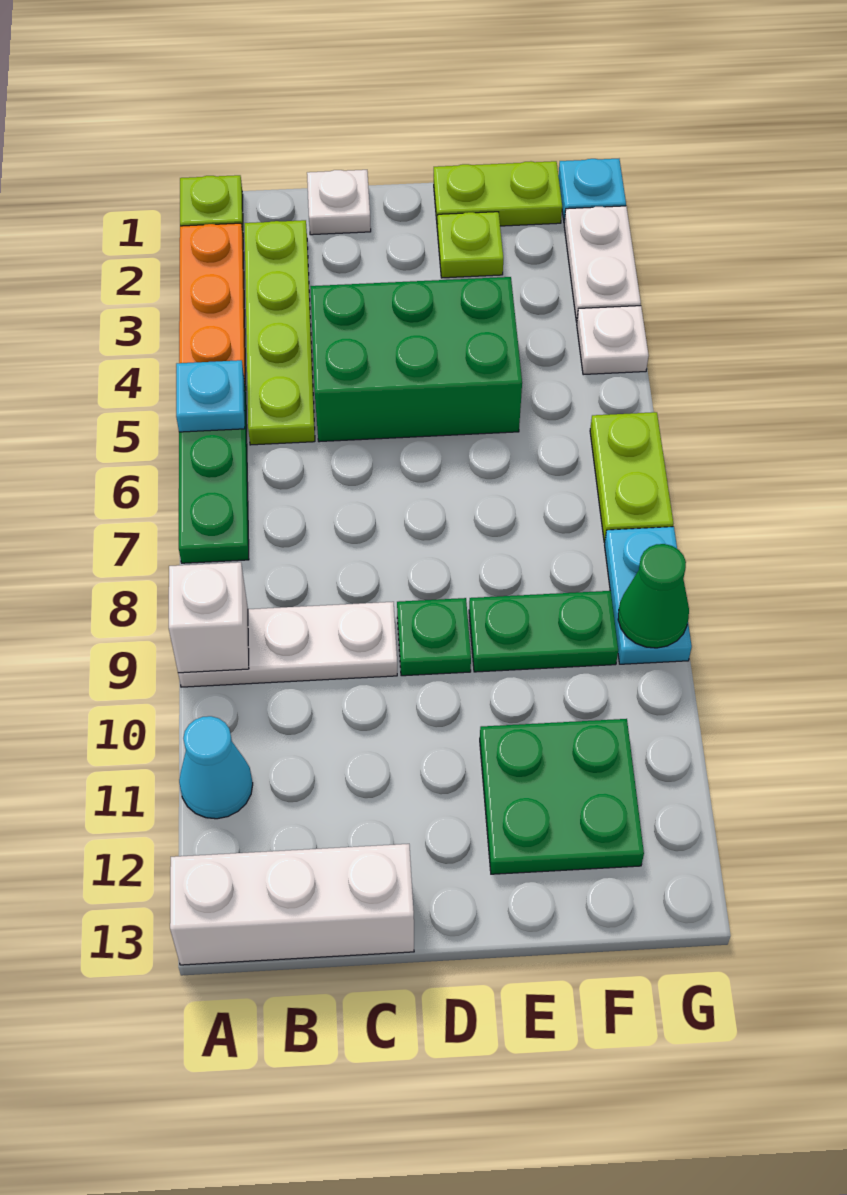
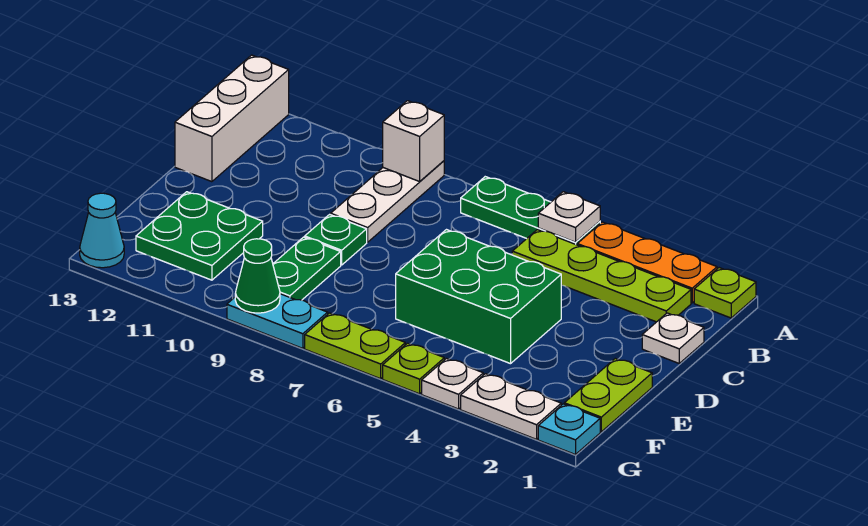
cyan plate A5 level 2 -> white plate A5 level 2
cyan cone A11 level 1 -> cyan cone G13 level 1
green brick C4:E5 level 1 -> green brick D4:E6 level 1
lime plate E2 level 1 -> lime plate G5 level 1

